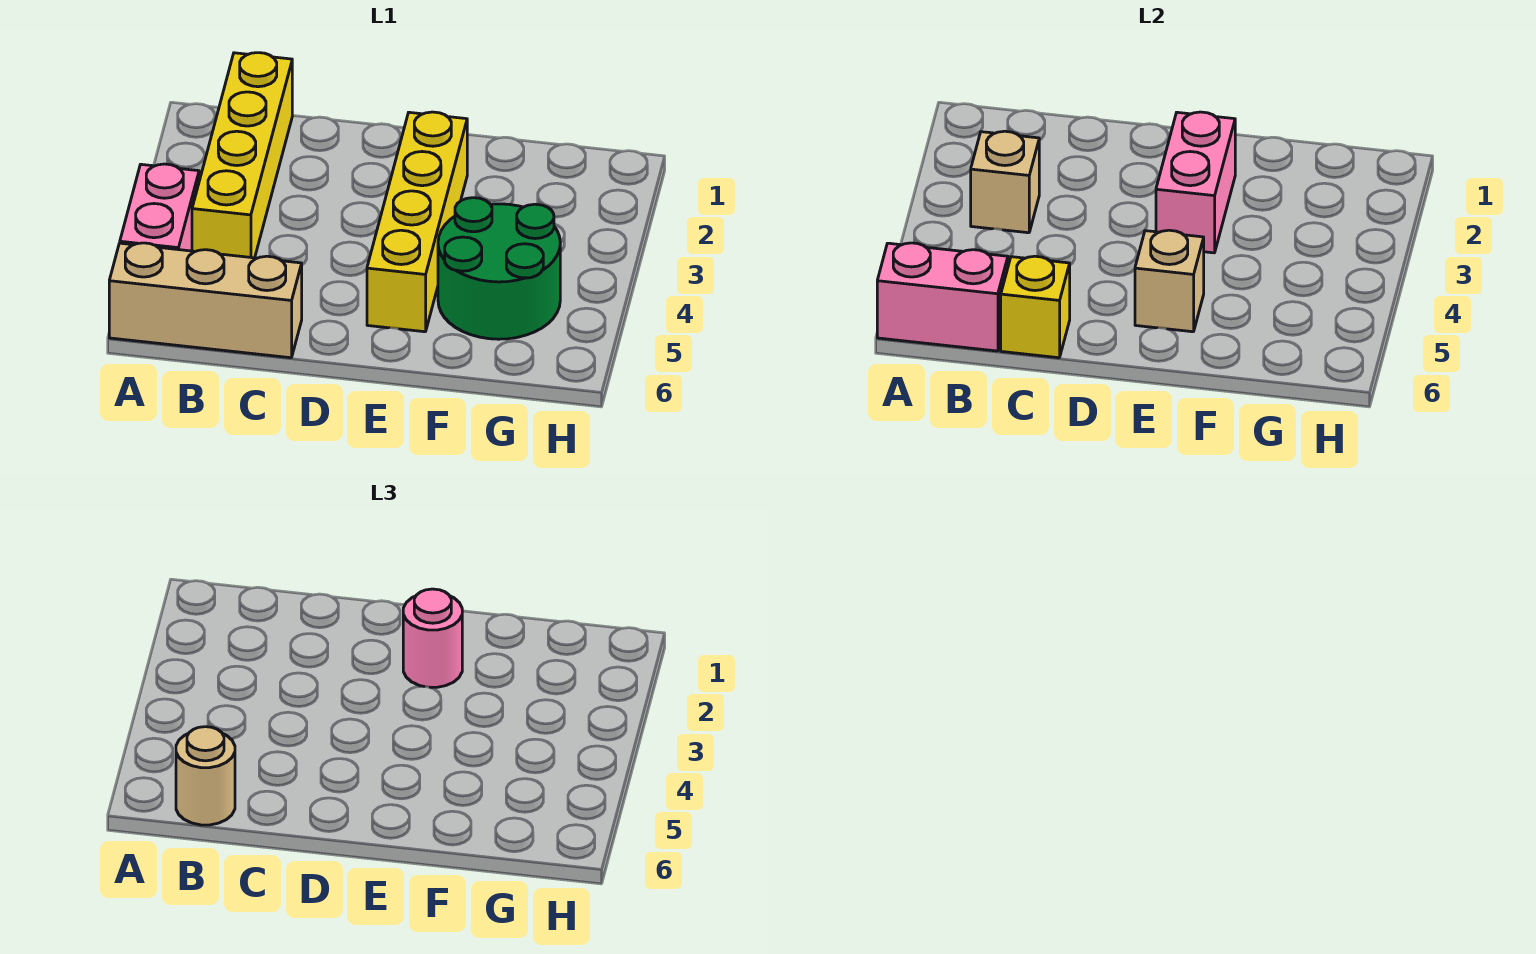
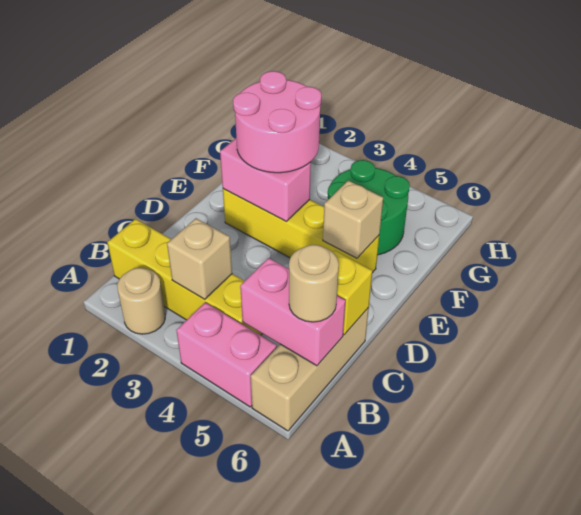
none -> tan round brick A2 level 1
pink brick A6:B6 level 2 -> pink brick B5:B6 level 2
pink round brick E2 level 3 -> pink round brick E2:F3 level 3

